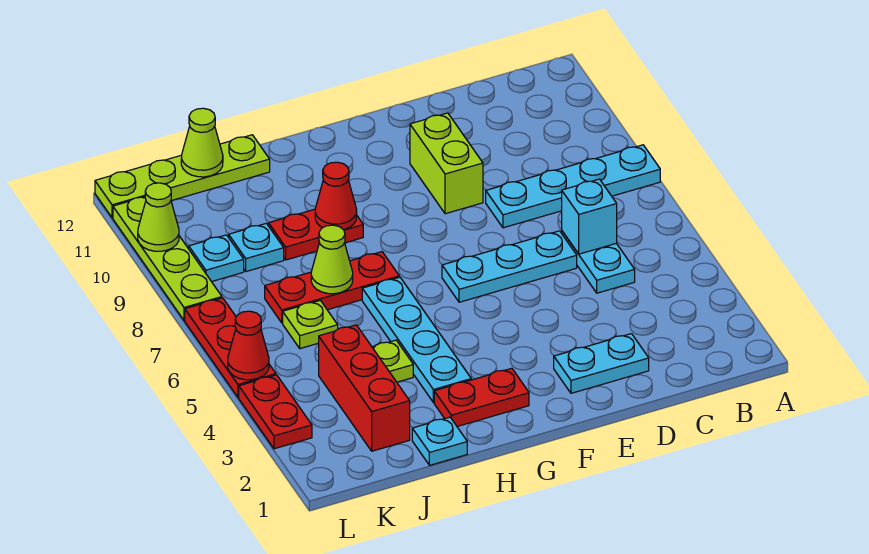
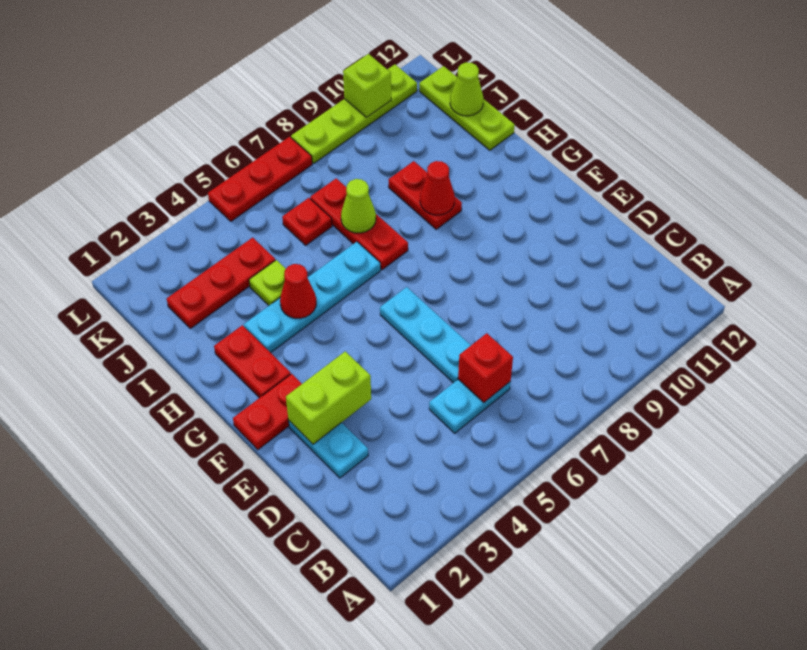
cyan plate A8:D8 level 1 -> none
cyan brick C6 level 2 -> red brick C6 level 2
lime brick E9:E10 level 1 -> lime brick E2:E3 level 2
cyan plate I1 level 1 -> none
lime plate I12:L12 level 1 -> lime plate I12:K12 level 1
red brick J2:J4 level 1 -> red plate J2:J4 level 1
lime plate J6 level 1 -> red plate J6 level 1
cyan plate J9 level 1 -> none
cyan plate K9 level 1 -> none
red plate L3:L4 level 1 -> red plate F1:F2 level 1
red cone L5 level 2 -> red cone H4 level 2
lime cone L10 level 2 -> lime brick L10 level 2

